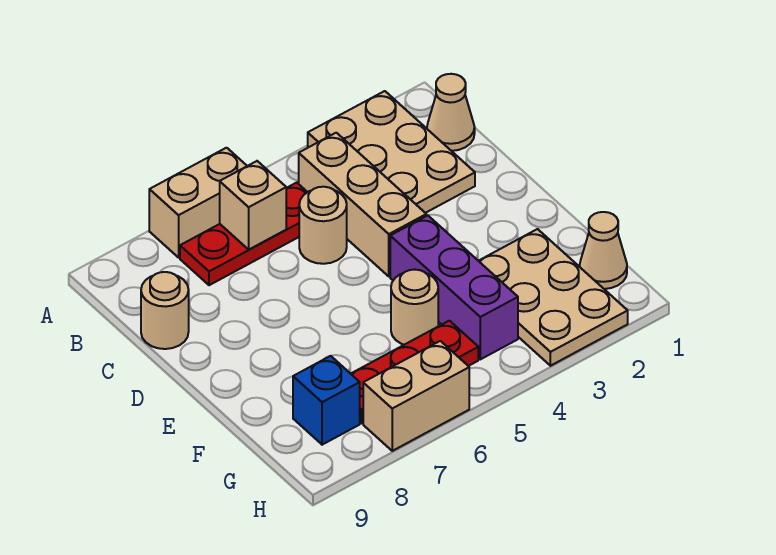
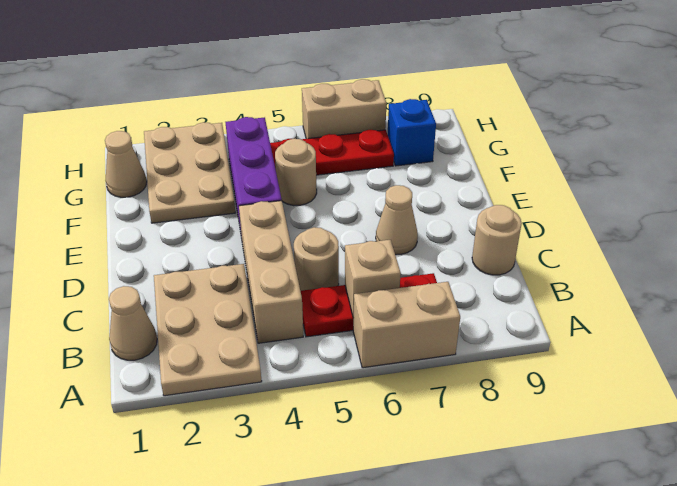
none -> tan cone D7 level 1

